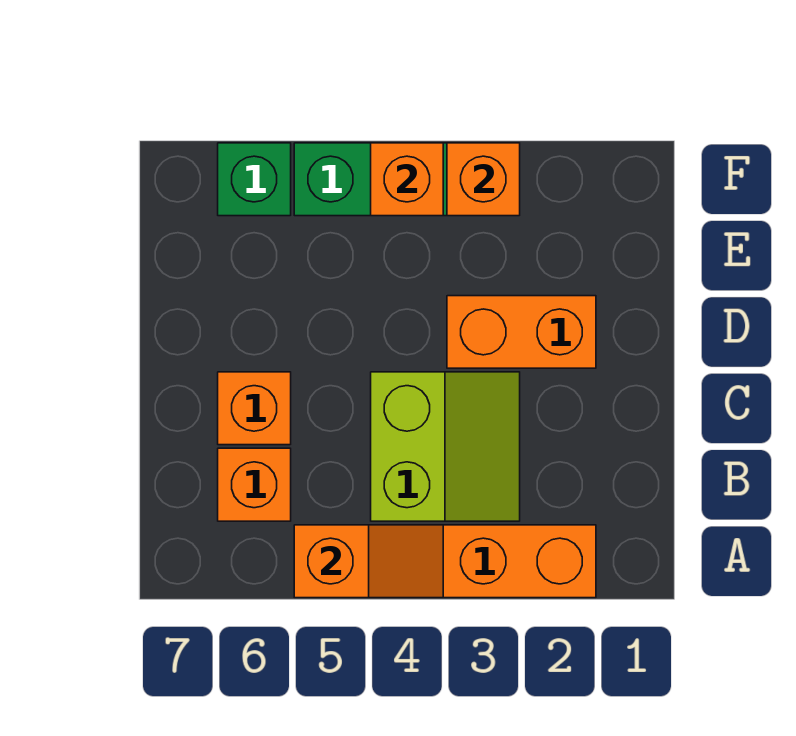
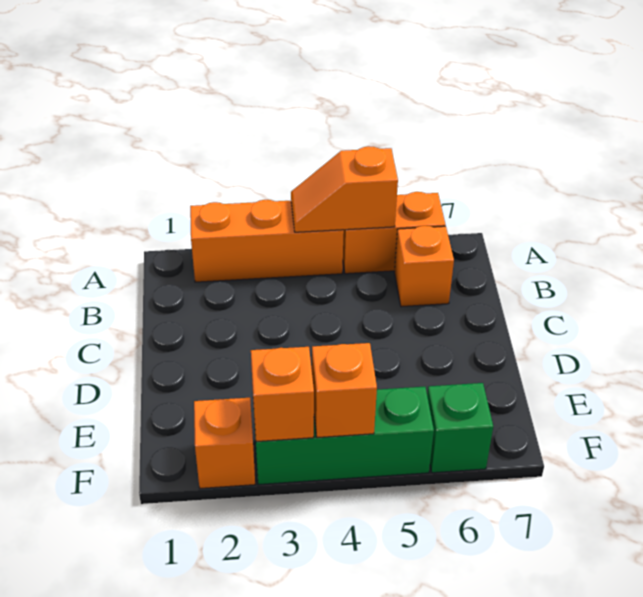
lime slope B3:C4 level 1 top 4 -> none
orange brick C6 level 1 -> orange brick F2 level 1
orange brick D2:D3 level 1 -> orange brick A5:A6 level 1

